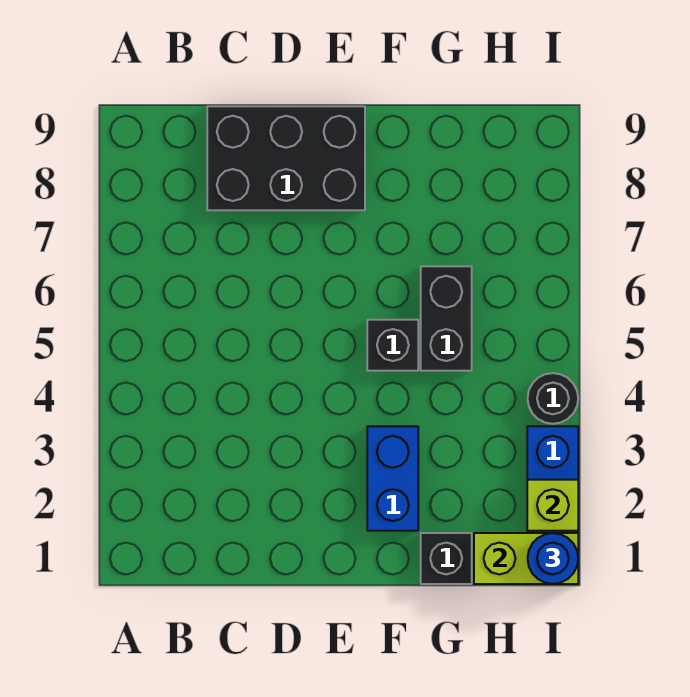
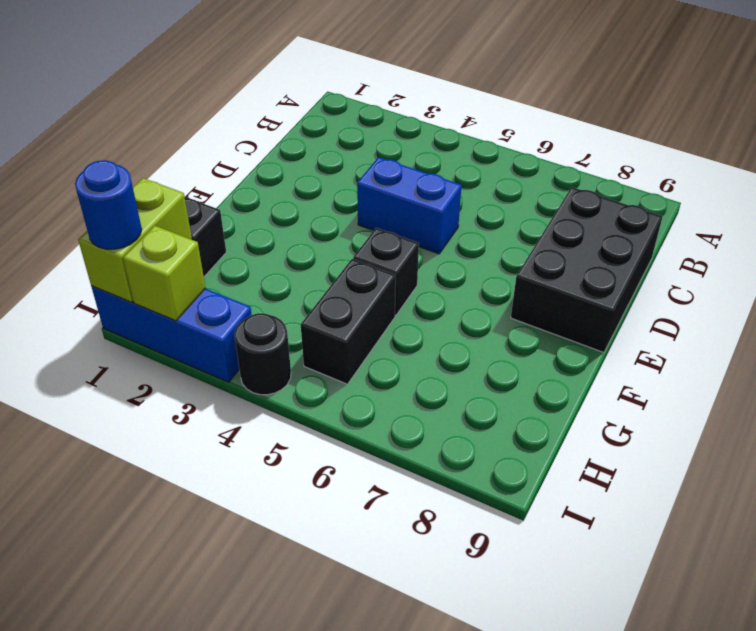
blue brick F2:F3 level 1 -> blue brick D4:D5 level 1
black brick G5:G6 level 1 -> black brick G5:H5 level 1

